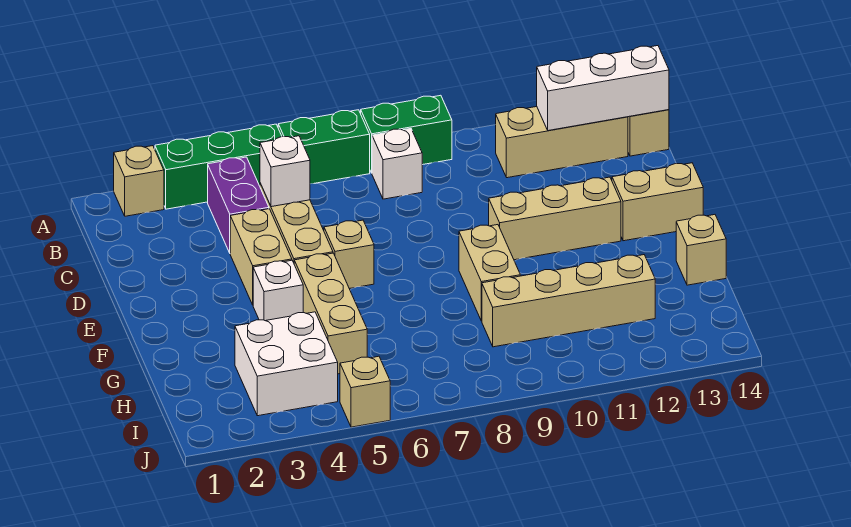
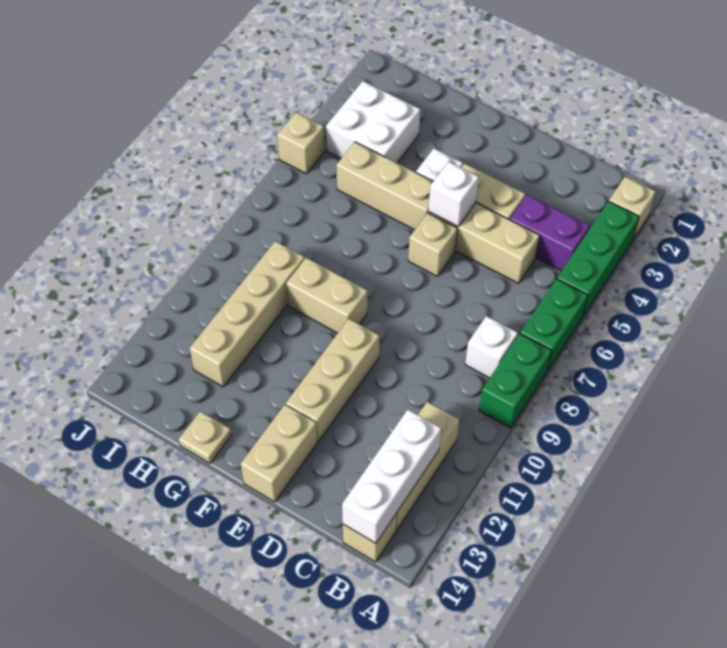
white brick C5 level 2 -> white brick E5 level 2
tan brick G14 level 1 -> tan plate G14 level 1

